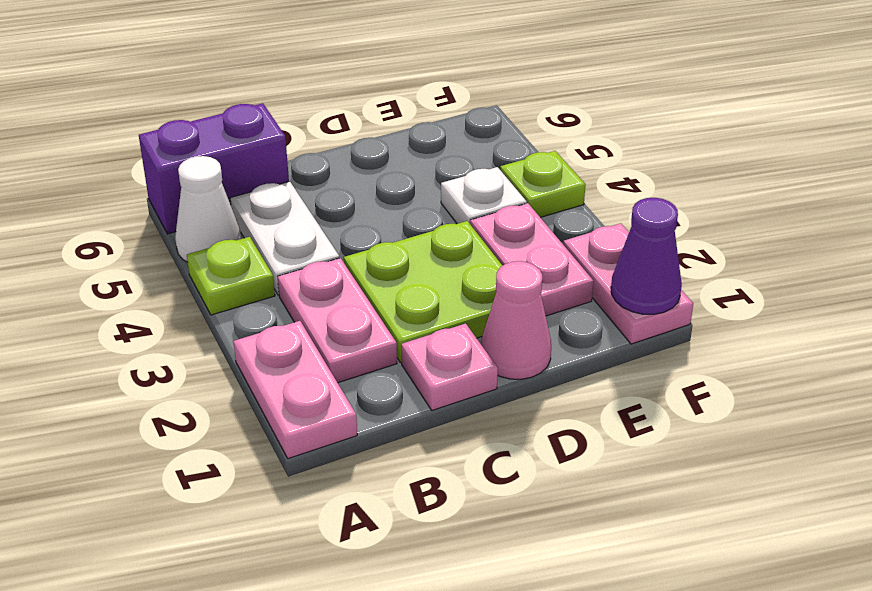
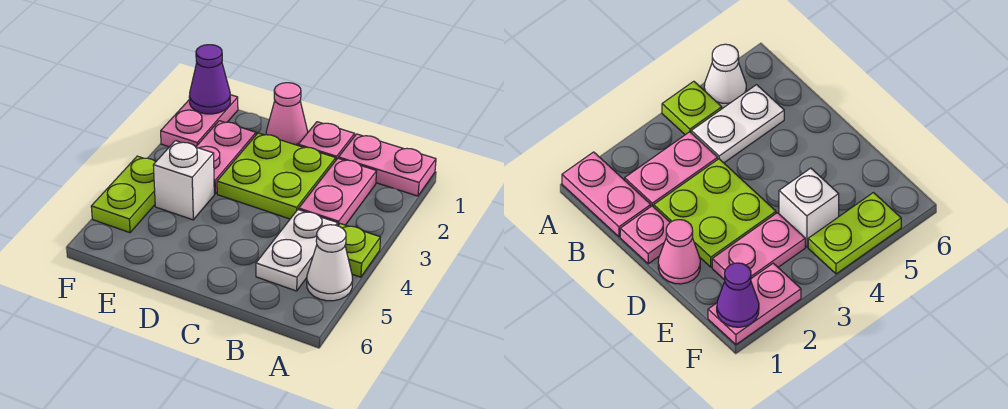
pink plate A1:A2 level 1 -> pink plate A1:B1 level 1
purple brick A6:B6 level 1 -> none
white plate E4 level 1 -> white brick E4 level 1
lime plate F4 level 1 -> lime plate F4:F5 level 1

